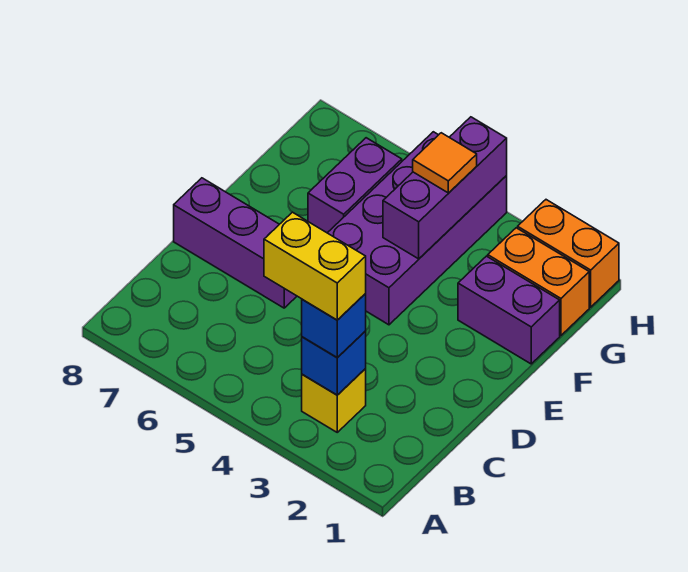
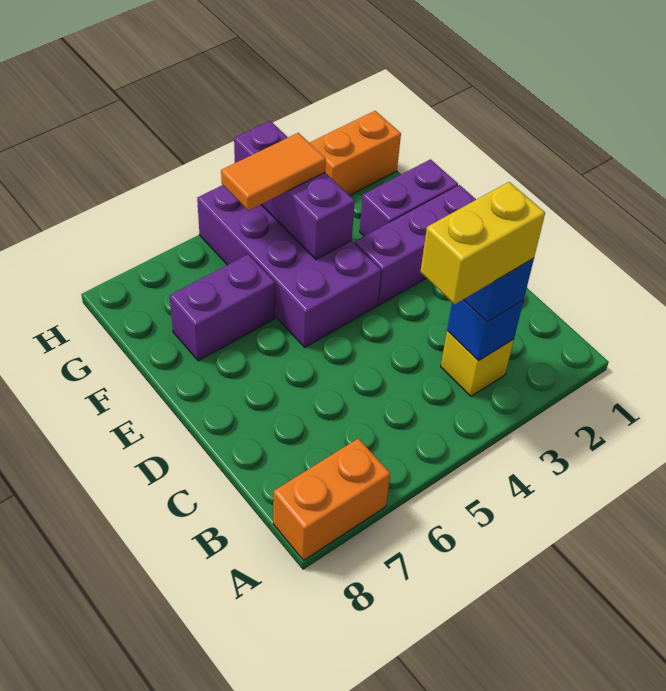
purple brick D6:D8 level 1 -> purple brick E1:E3 level 1
purple brick F6:G6 level 1 -> purple brick F6:F7 level 1
orange brick G1:G2 level 1 -> orange brick A7:A8 level 1
orange tile G4 level 3 -> orange tile G4:G5 level 3

